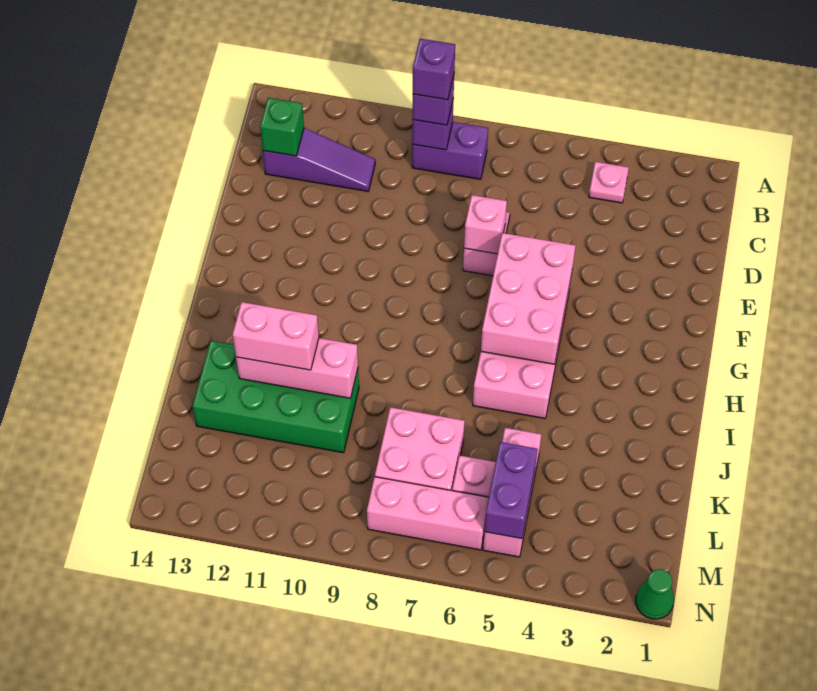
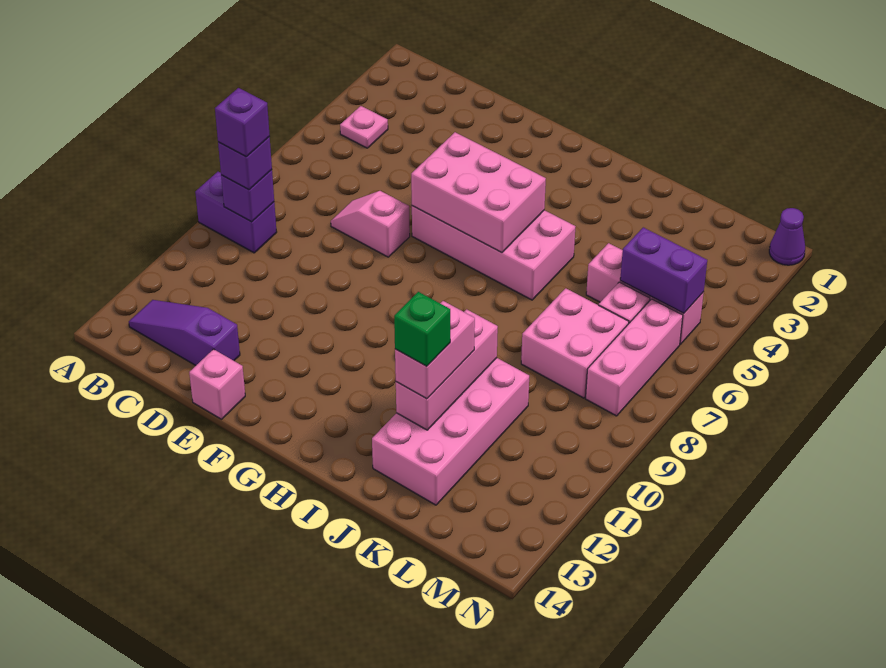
purple brick B8:B9 level 1 -> purple brick A9:B9 level 1
purple slope C11:C13 level 1 top 13 -> purple slope B13:D13 level 1 top D
green brick C13 level 2 -> green brick J12 level 4
pink brick E7 level 2 -> pink brick E14 level 1
green brick J10:K13 level 1 -> pink brick J10:K13 level 1
green cone N1 level 1 -> purple cone N1 level 1

